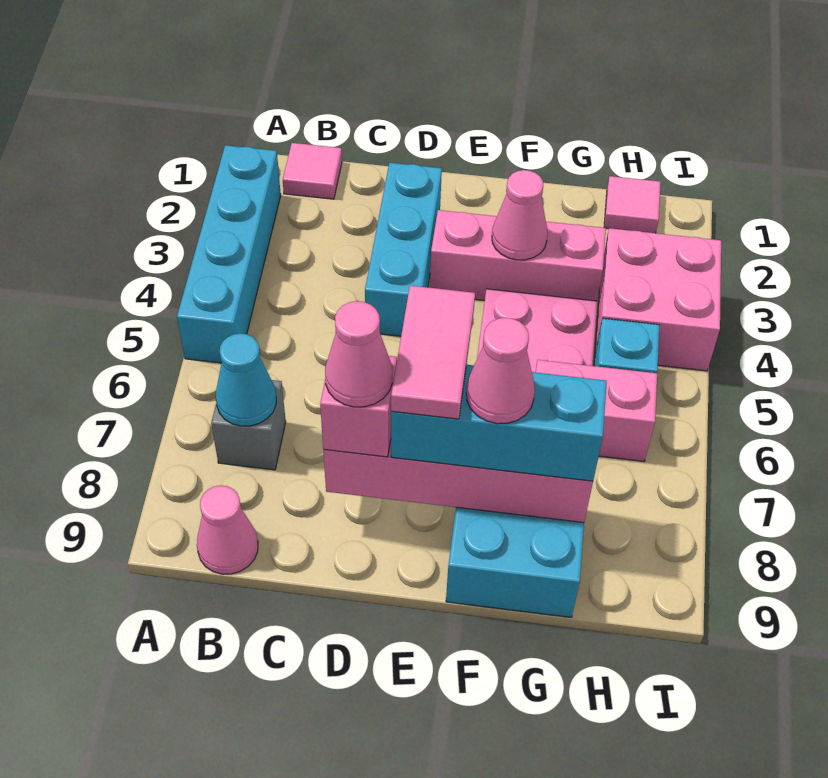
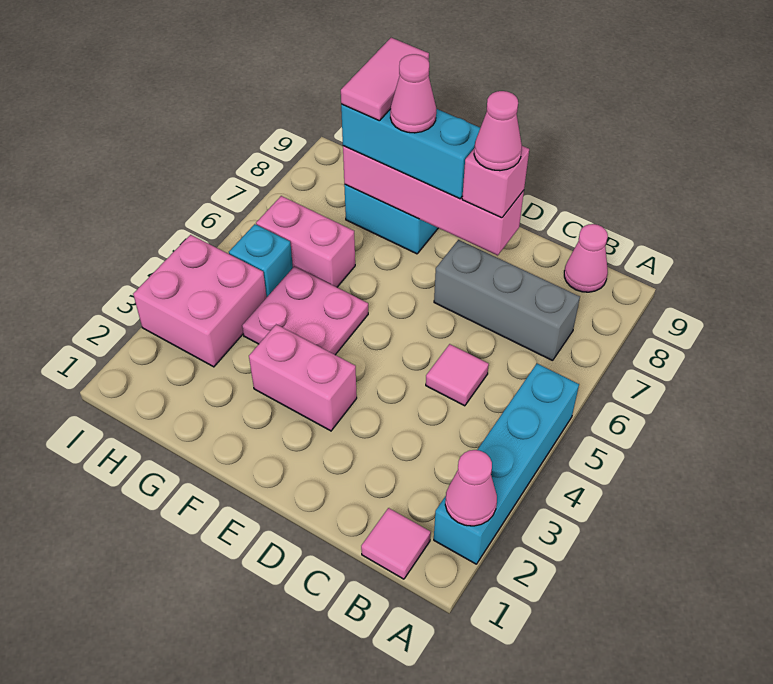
grey brick B7 level 1 -> grey brick B7:D7 level 1
cyan cone B7 level 2 -> none
cyan brick D2:D4 level 1 -> none
pink brick E3:G3 level 1 -> pink brick E3:F3 level 1
pink tile E7:E8 level 4 -> pink tile G8:G9 level 4
pink cone F3 level 2 -> pink cone A2 level 2
pink tile H1 level 1 -> pink tile C5 level 1

